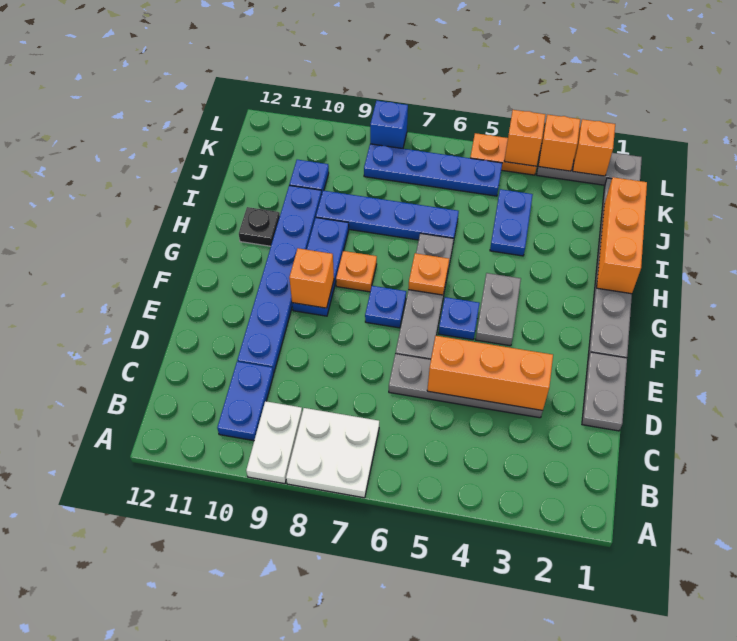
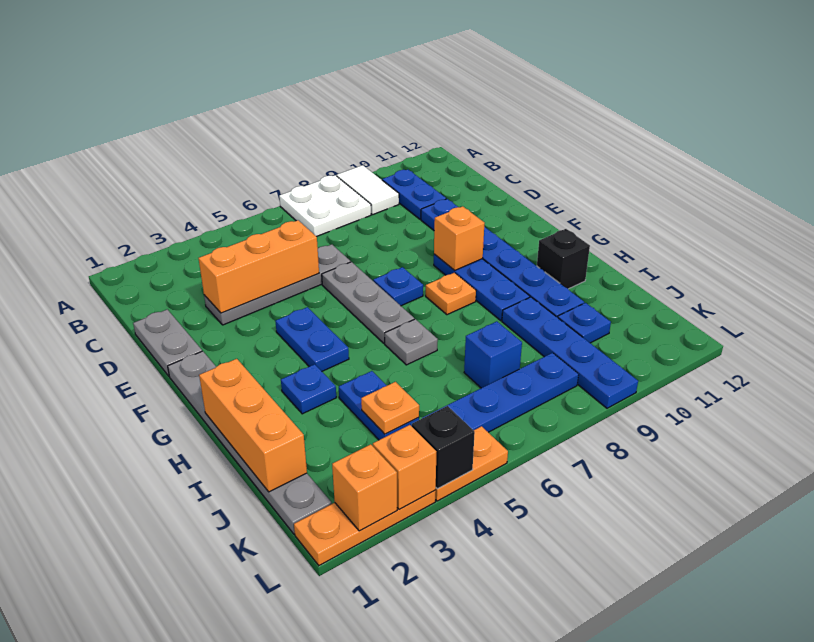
white plate A9:B9 level 1 -> white tile A9:B9 level 1
grey plate F4:G4 level 1 -> blue plate F4:G4 level 1
blue plate F5 level 1 -> blue plate H3 level 1
orange plate G6 level 2 -> orange plate J4 level 2
black plate H11 level 1 -> black brick H11 level 1
blue plate I6:I9 level 1 -> blue plate I9:L9 level 1
grey plate L1:L3 level 1 -> orange plate L1:L3 level 1
orange brick L4 level 2 -> black brick L4 level 2
blue brick L8 level 1 -> blue brick J7 level 1

